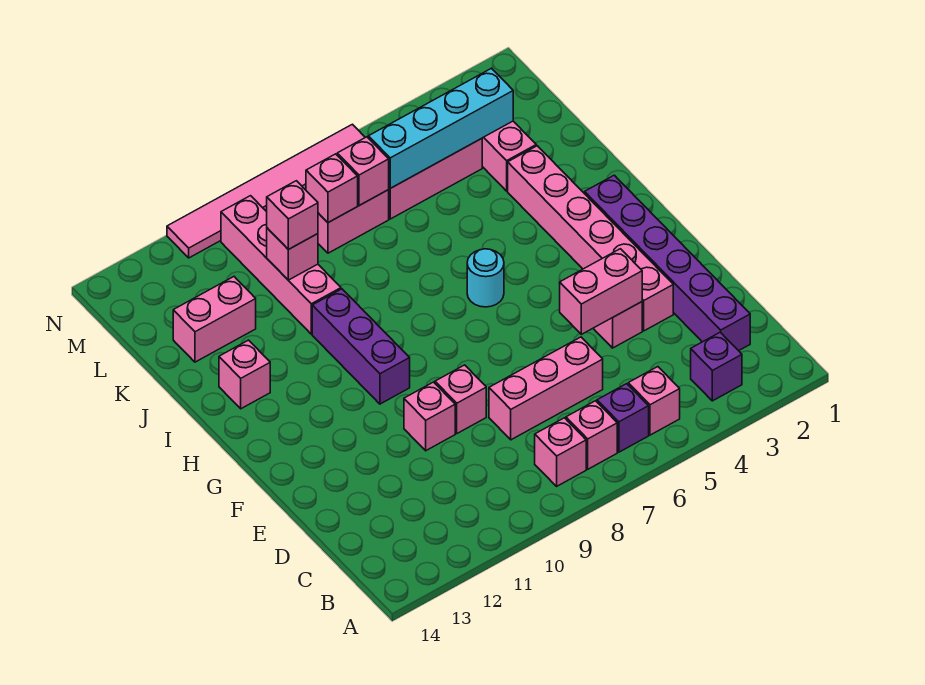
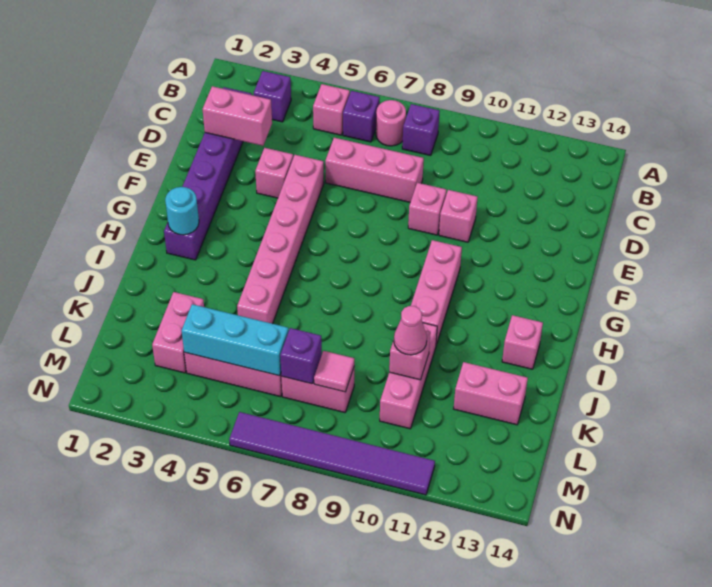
pink brick B7 level 1 -> pink round brick B7 level 1
pink brick B8 level 1 -> purple brick B8 level 1
pink brick E3:J3 level 1 -> pink brick E5:J5 level 1
pink brick E4:E5 level 2 -> pink brick D2:D3 level 2
purple brick G10:I10 level 1 -> pink brick G10:I10 level 1
cyan round brick H6 level 1 -> cyan round brick H2 level 2
pink brick J10:M10 level 1 -> pink brick J10:L10 level 1
pink brick K10 level 3 -> pink cone K10 level 3
cyan brick L3:L6 level 2 -> cyan brick L4:L6 level 2
pink brick L7 level 2 -> purple brick L7 level 2
pink brick L8 level 2 -> pink tile L8 level 2
pink tile N6:N11 level 1 -> purple tile N6:N11 level 1

